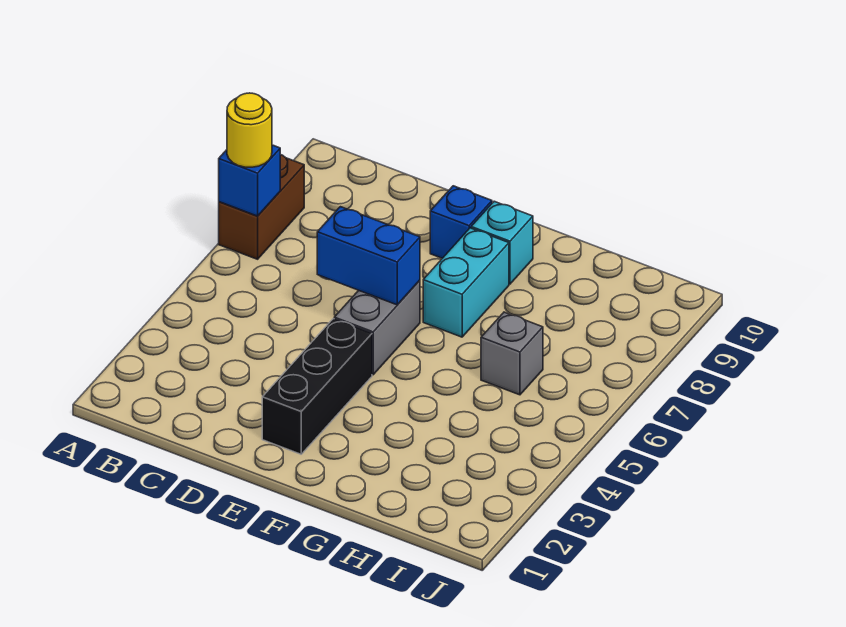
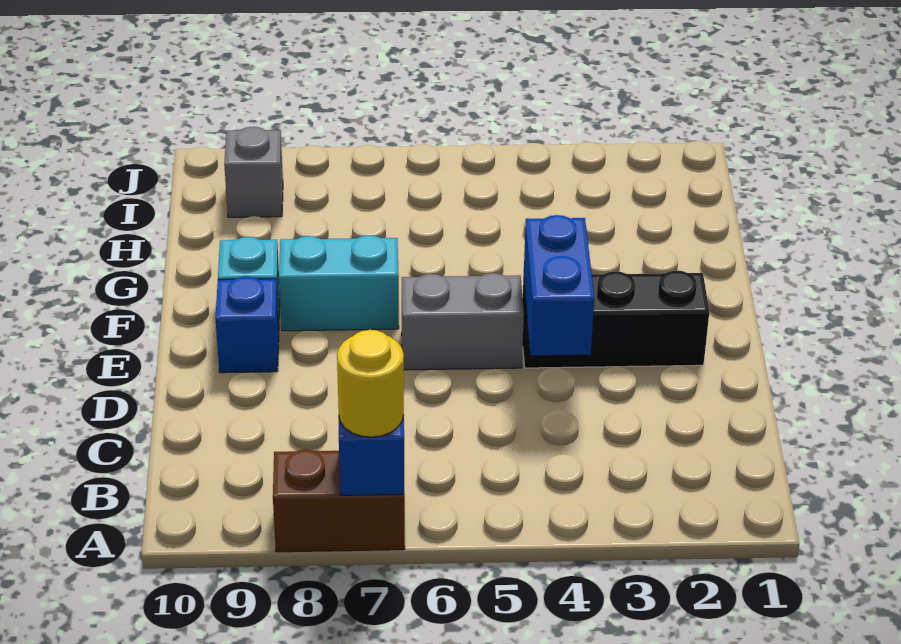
blue brick D6:E6 level 2 -> blue brick D4:E4 level 2
grey brick H6 level 1 -> grey brick I9 level 1

